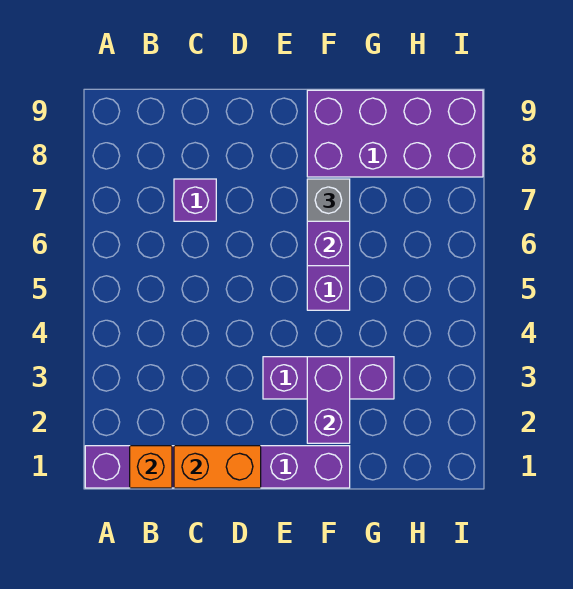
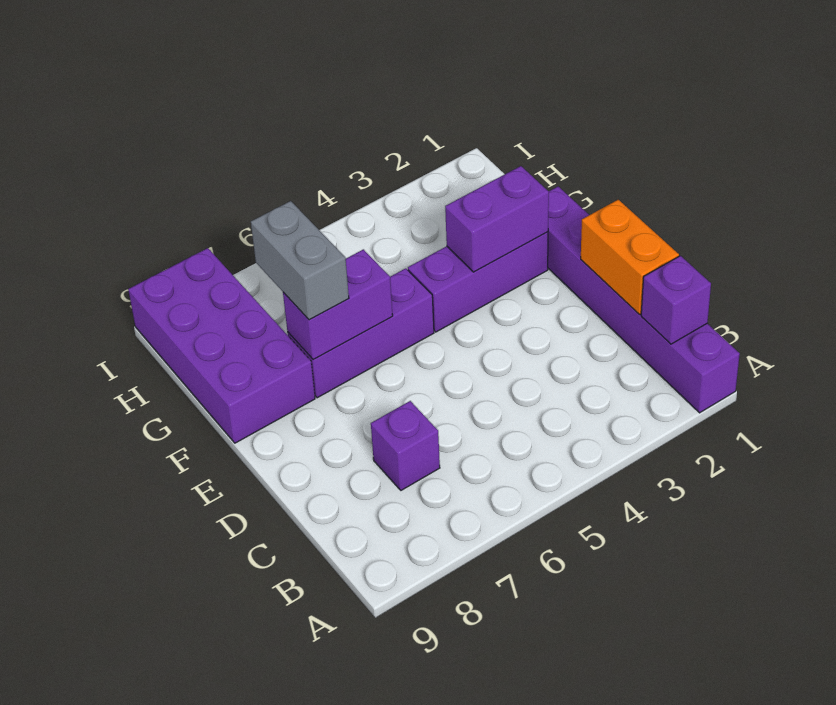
orange brick B1 level 2 -> purple brick B1 level 2
purple brick E3:G3 level 1 -> purple brick F2:F4 level 1
grey brick F7 level 3 -> grey brick F7:G7 level 3

